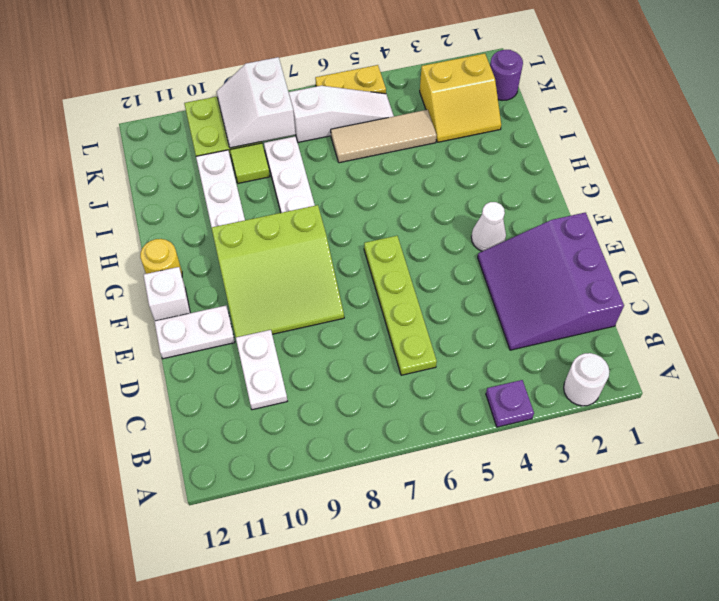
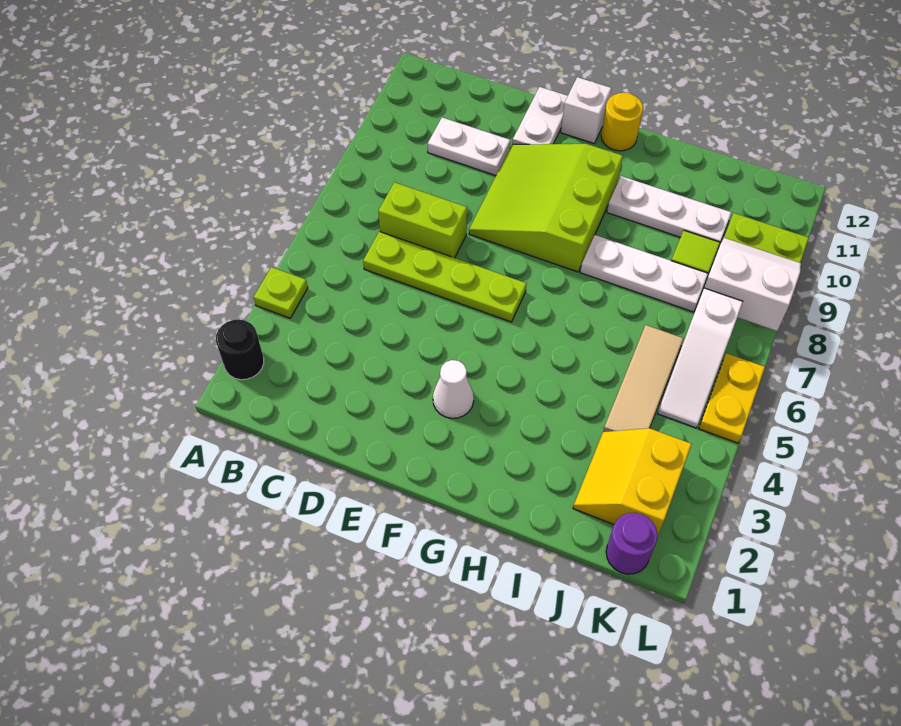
white round brick A2 level 1 -> black round brick A2 level 1
purple plate A4 level 1 -> lime plate A4 level 1
purple slope C1:E3 level 1 top 1 -> none
none -> lime brick C7:D7 level 1

